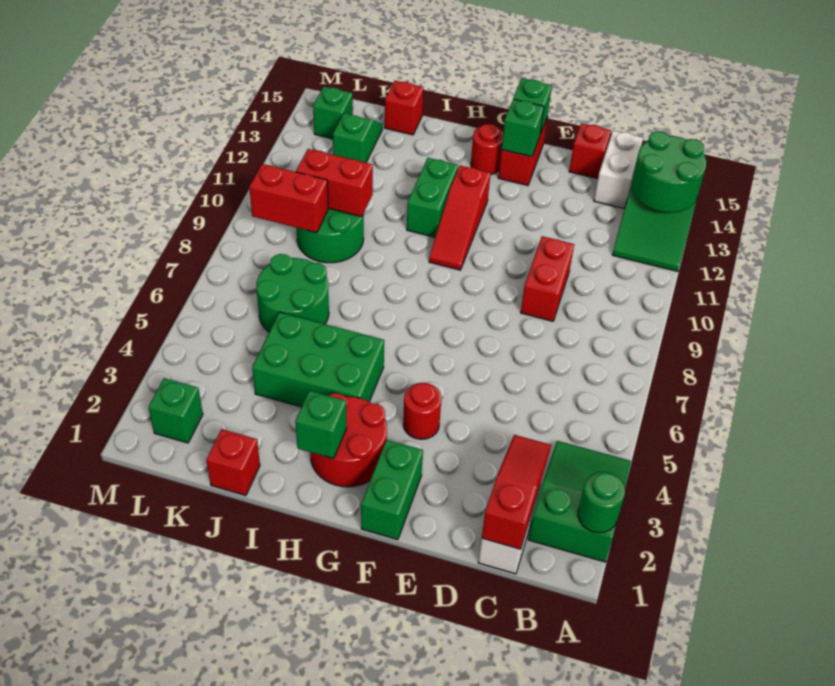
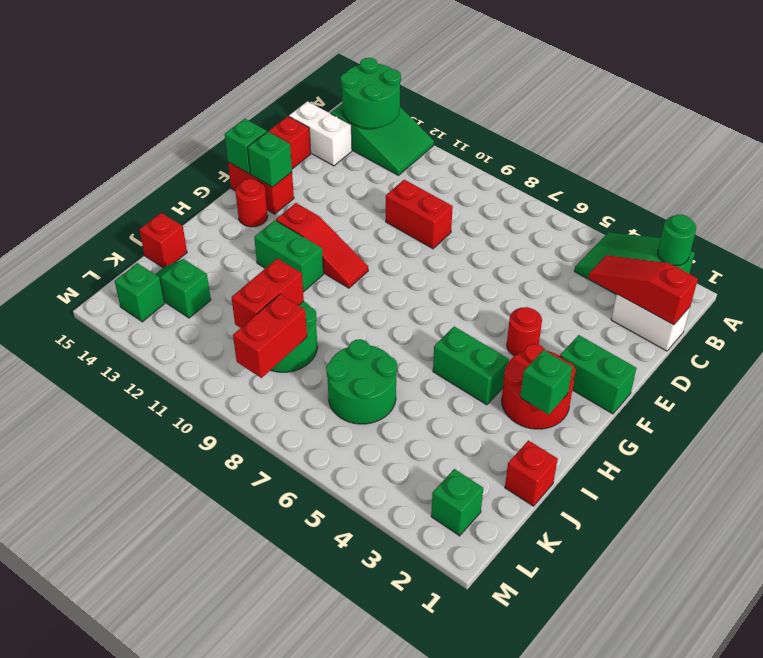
green brick H4:J5 level 1 -> green brick H4:H5 level 1

